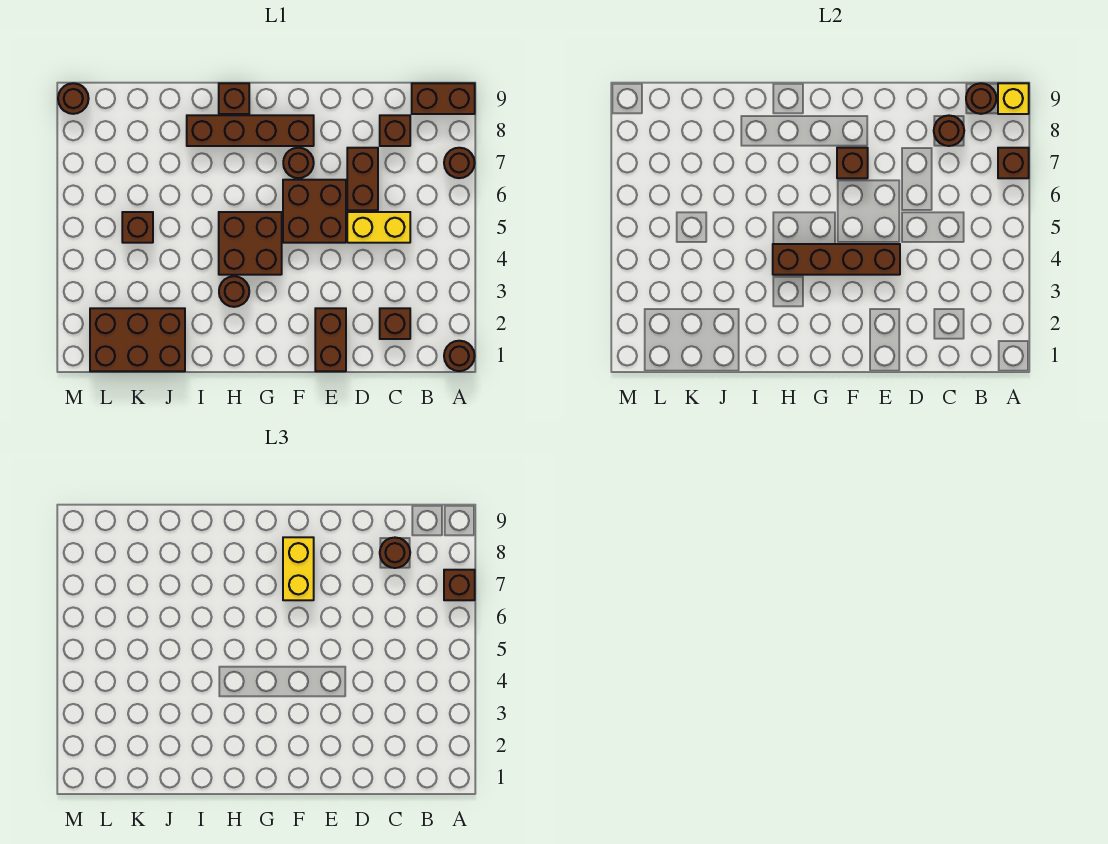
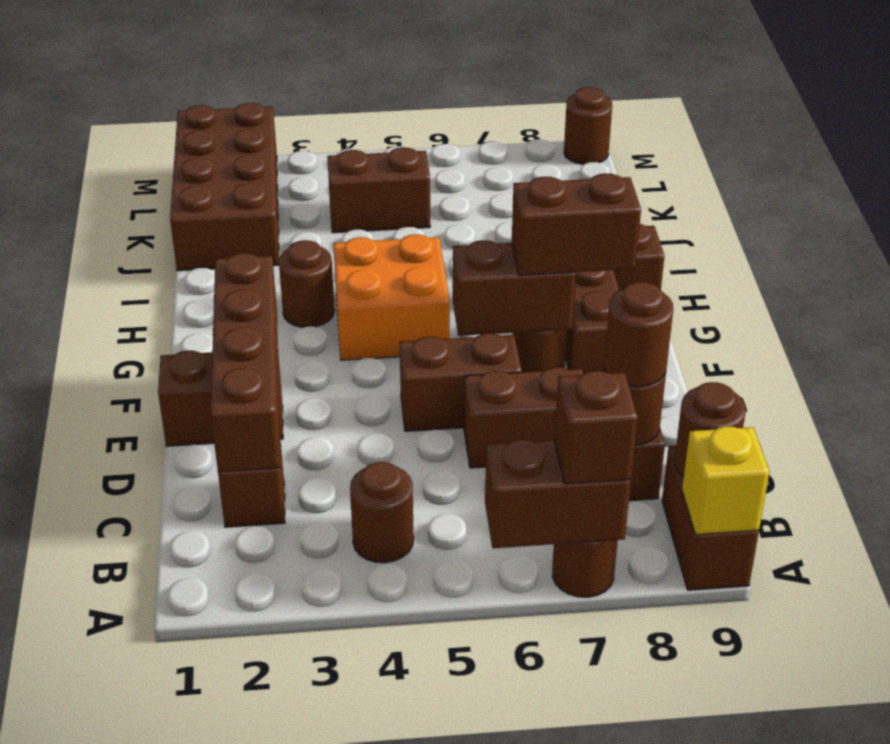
brown round brick A1 level 1 -> brown round brick B4 level 1
brown brick A7 level 2 -> brown brick A6:A7 level 2
yellow brick C5:D5 level 1 -> none
brown brick E4:H4 level 2 -> brown brick C2:F2 level 2
brown brick E5:F6 level 1 -> brown brick E5:E6 level 1
brown brick F7 level 2 -> brown brick F6:F7 level 2
yellow brick F7:F8 level 3 -> brown brick F7:F8 level 3
brown brick G4:H5 level 1 -> orange brick G4:H5 level 1
brown brick J1:L2 level 1 -> brown brick J1:M2 level 1
brown brick K5 level 1 -> brown brick K4:K5 level 1

